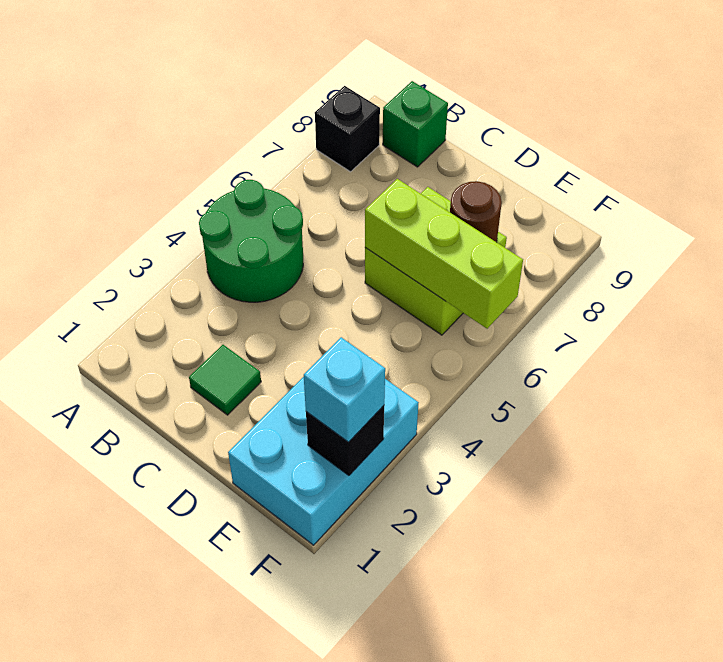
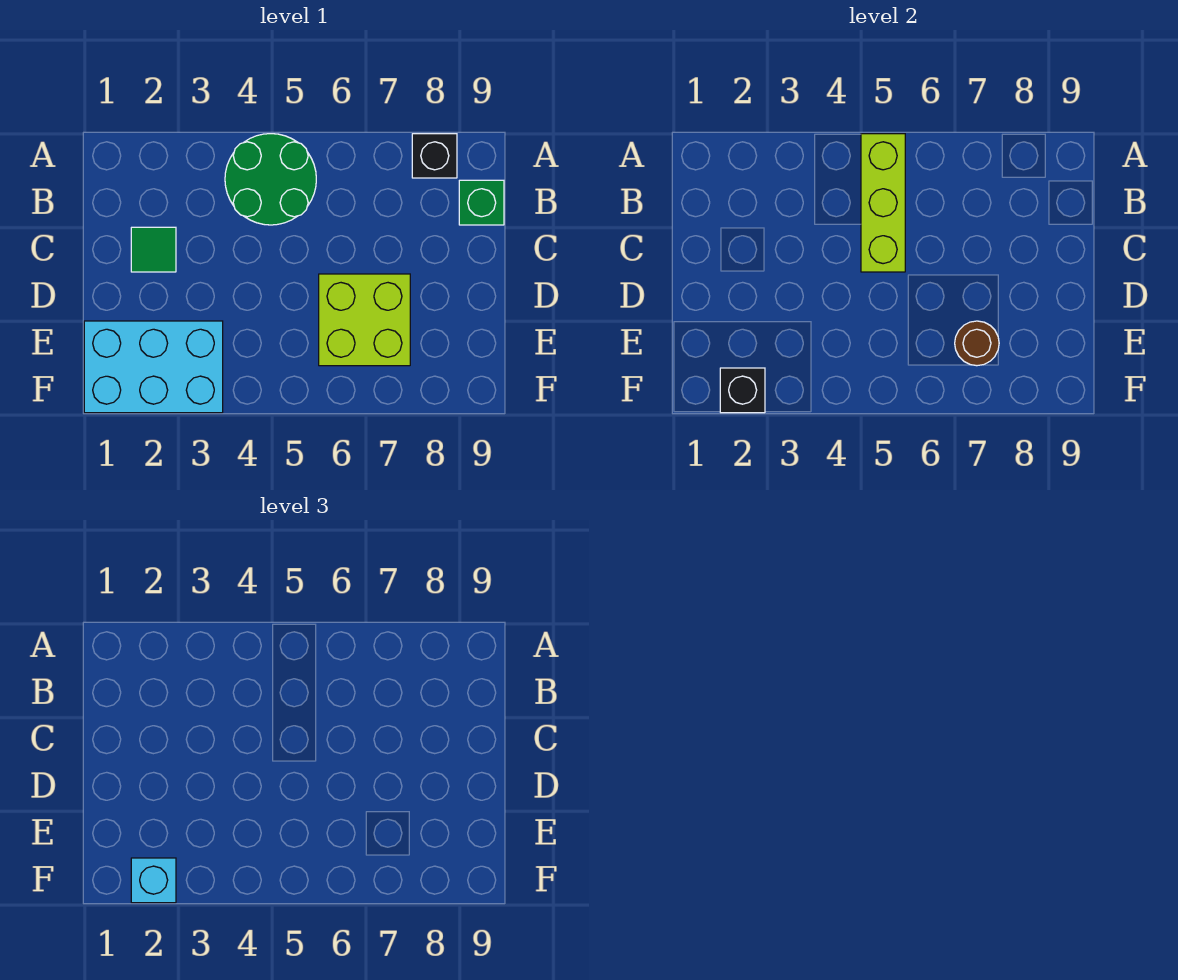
lime brick D6:F6 level 2 -> lime brick A5:C5 level 2

